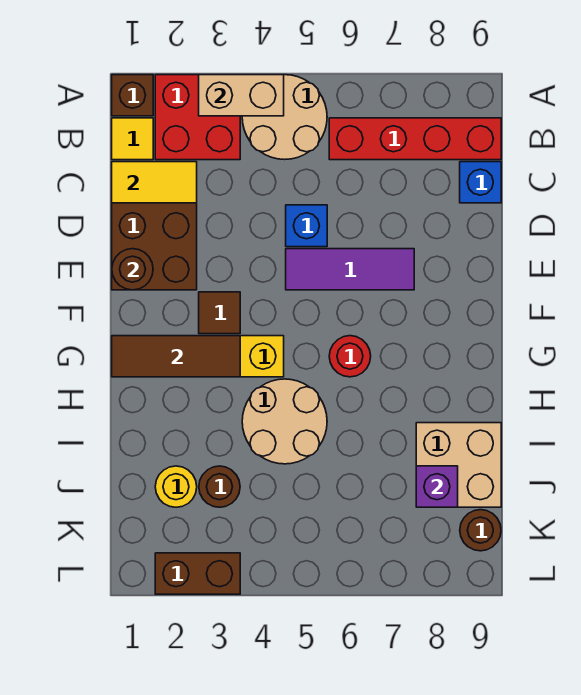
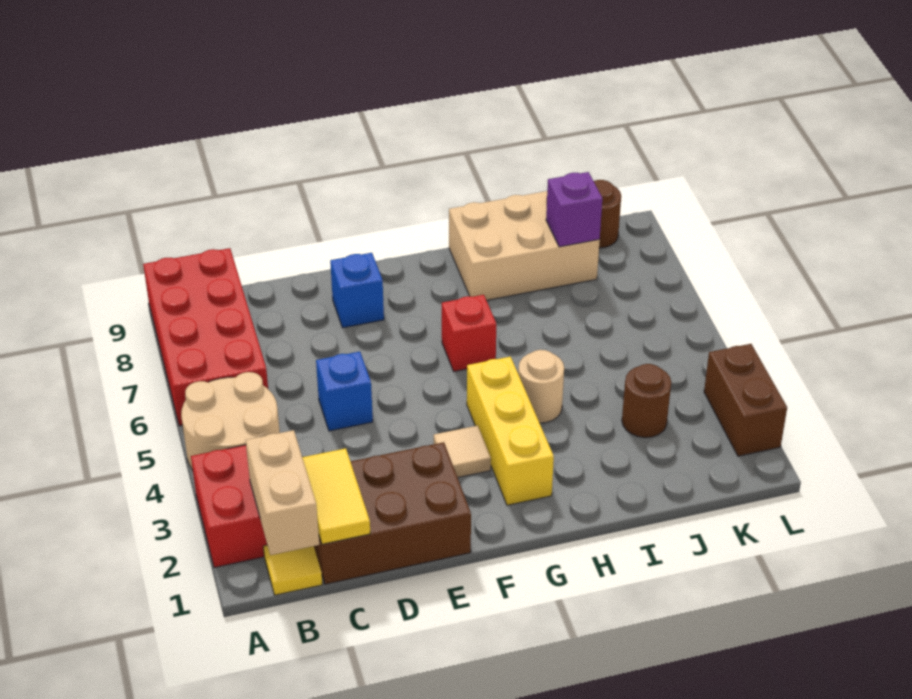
brown brick A1 level 1 -> none
tan brick A3:A4 level 2 -> tan brick B1:B2 level 2
red brick B6:B9 level 1 -> red brick A6:B9 level 1
blue brick C9 level 1 -> blue brick E8 level 1
brown round brick E1 level 2 -> none
purple tile E5:E7 level 1 -> none
brown tile F3 level 1 -> tan tile F3 level 1
brown tile G1:G3 level 2 -> none
red round brick G6 level 1 -> red brick G6 level 1
tan round brick H4:I5 level 1 -> tan round brick H4 level 1
tan brick I8:J9 level 1 -> tan brick H8:J9 level 1
yellow round brick J2 level 1 -> none

